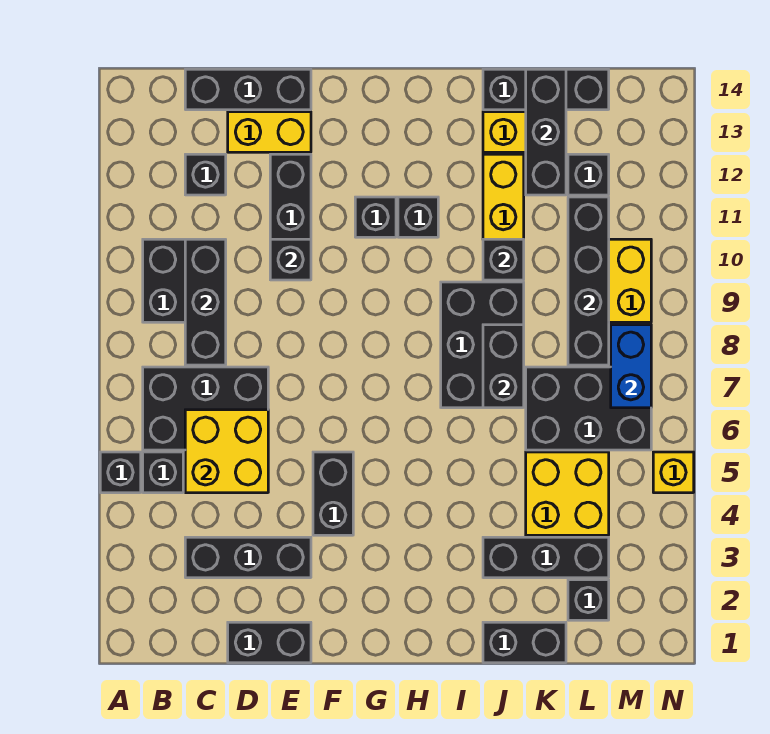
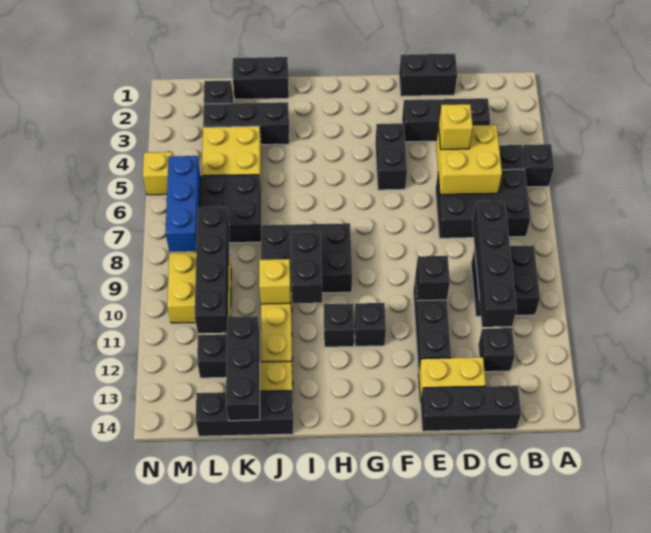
black brick C8:C10 level 2 -> black brick C8:C11 level 2
none -> yellow brick D5 level 3
black brick I7:J9 level 1 -> black brick H8:J9 level 1
black brick J7:J8 level 2 -> black brick I9:I10 level 2
black brick J10 level 2 -> yellow brick J10 level 2
blue brick M7:M8 level 2 -> blue brick M6:M8 level 2

